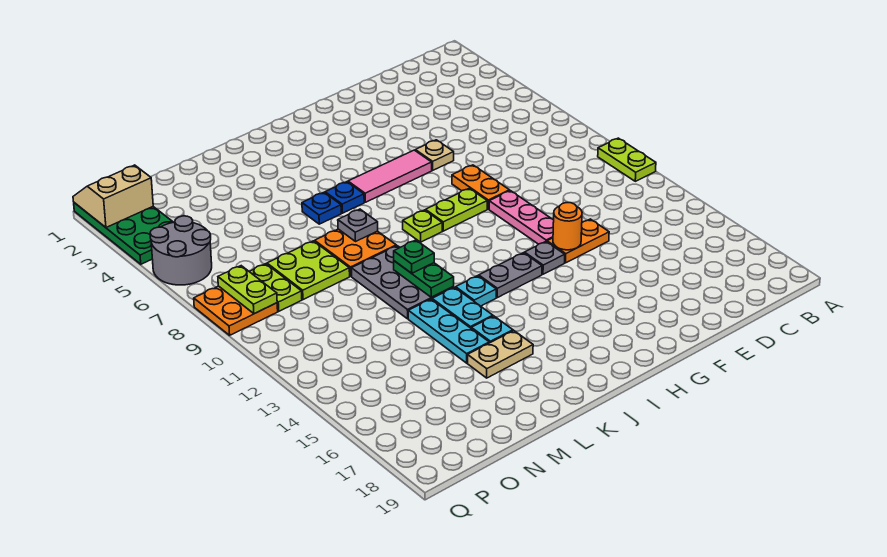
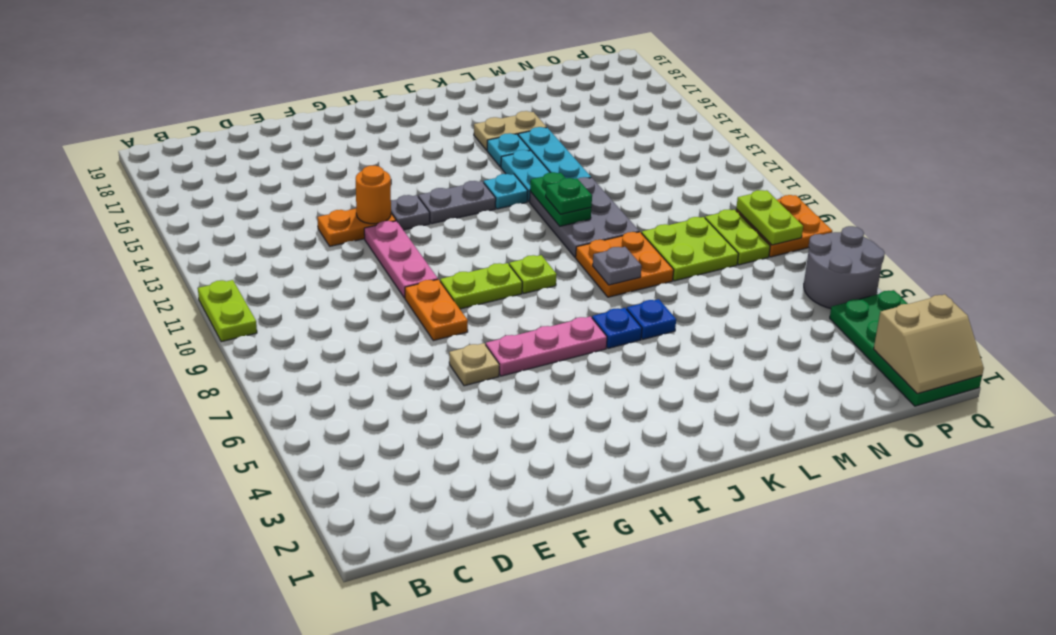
pink tile G6:I6 level 1 -> pink plate G6:I6 level 1

